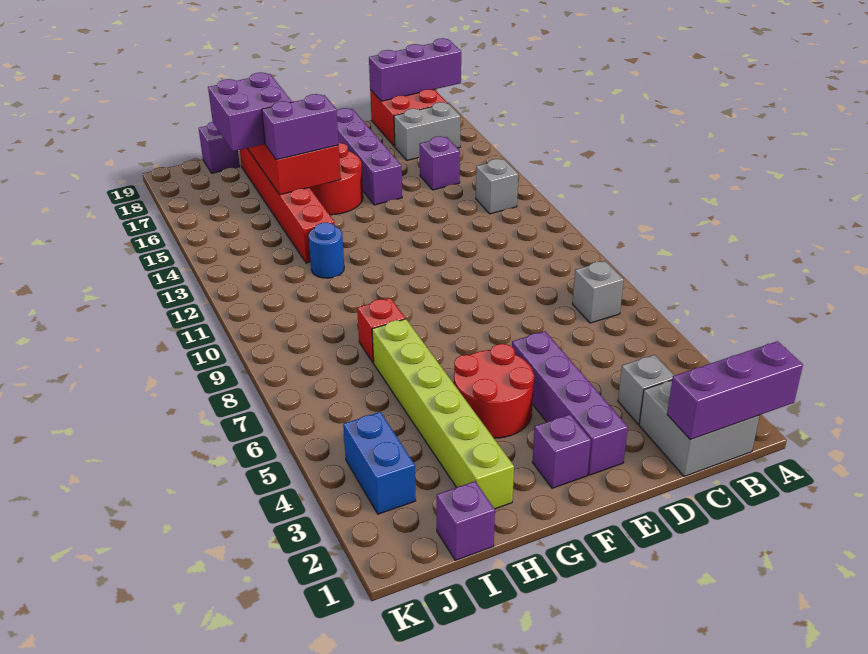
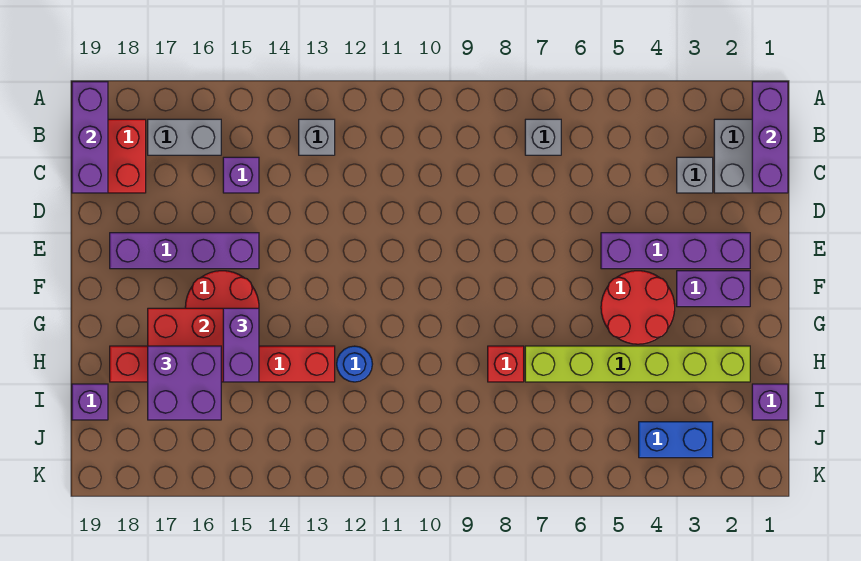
grey brick B17:C17 level 1 -> grey brick B16:B17 level 1
purple brick F2 level 1 -> purple brick F2:F3 level 1

